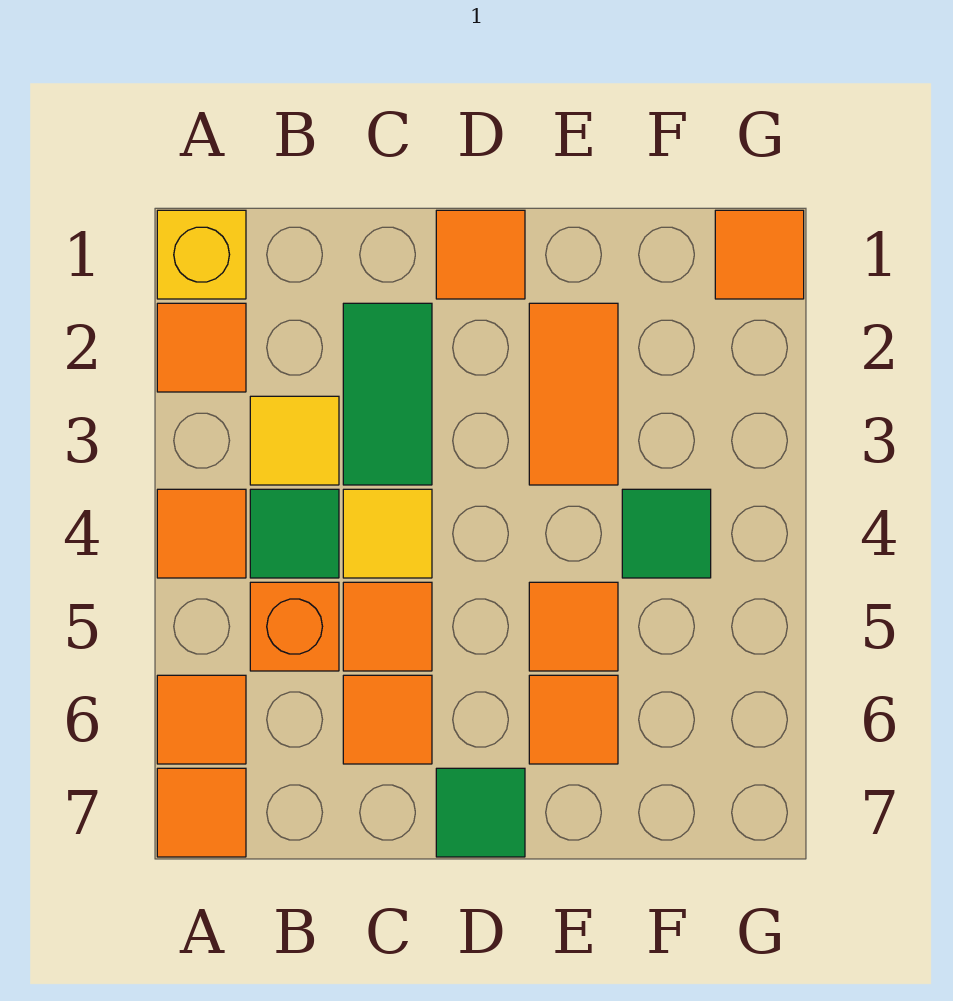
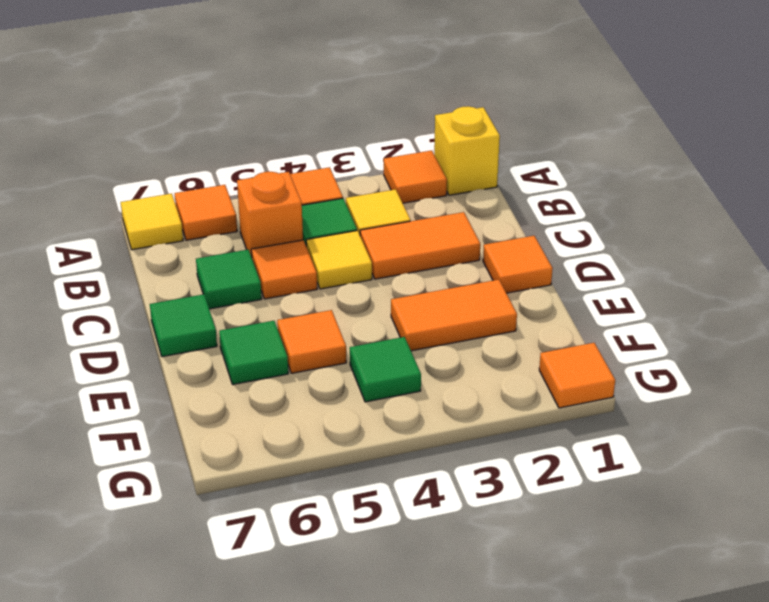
orange tile A7 level 1 -> yellow tile A7 level 1
green tile C2:C3 level 1 -> orange tile C2:C3 level 1
orange tile C6 level 1 -> green tile C6 level 1
orange tile E6 level 1 -> green tile E6 level 1

